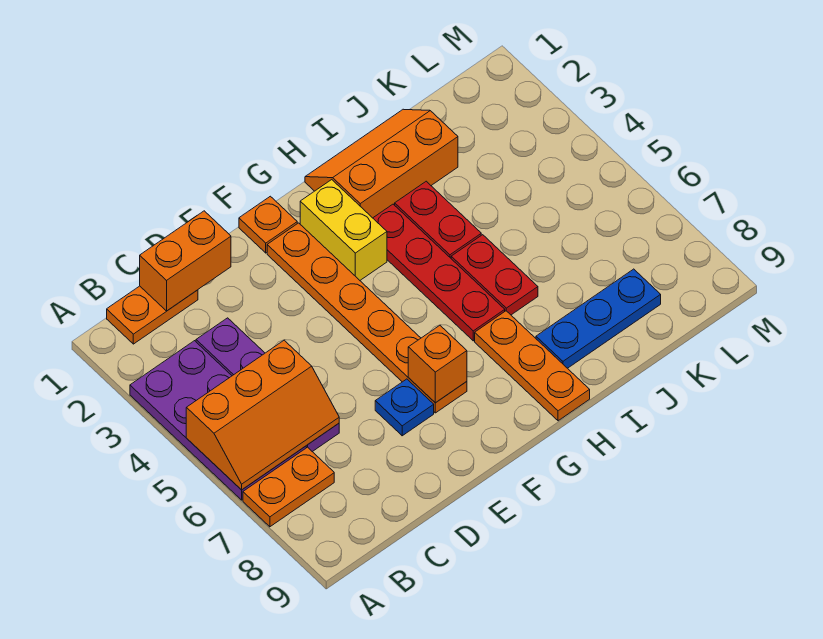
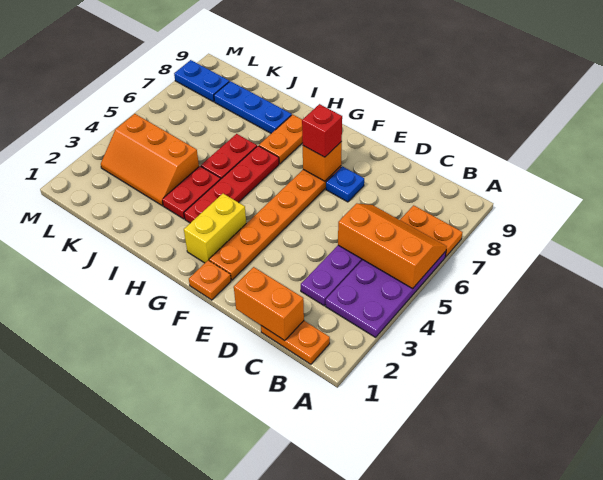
none -> red brick F7 level 3
orange slope H1:J2 level 1 top 2 -> orange slope J3:L4 level 1 top 4
orange plate H7:H9 level 1 -> orange plate H7:H8 level 1
none -> blue plate L8:M8 level 1

